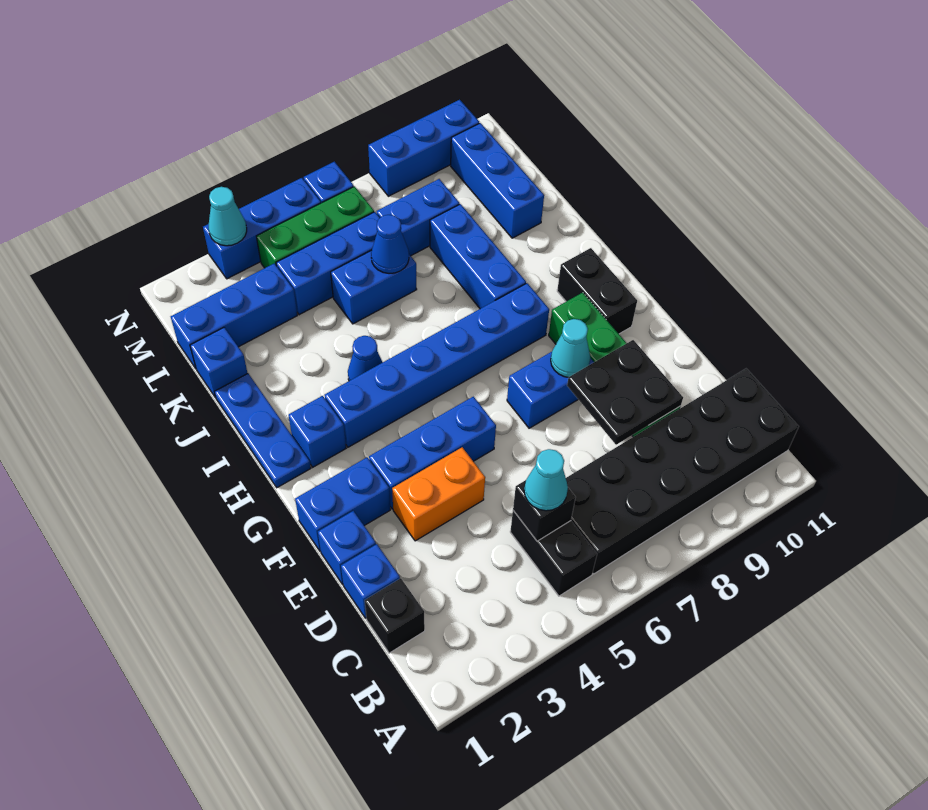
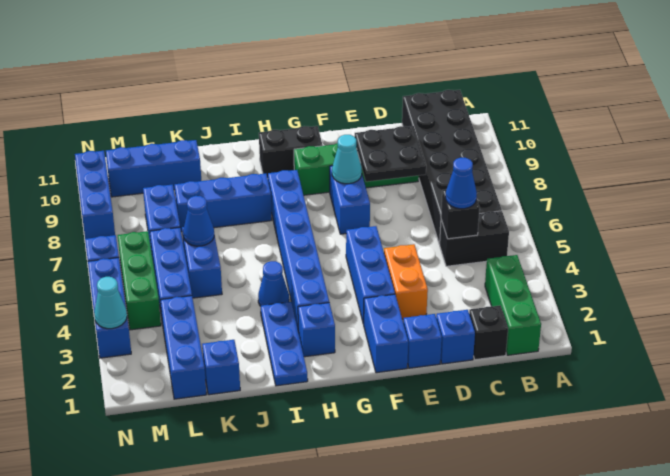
none -> green brick B1:B3 level 1
cyan cone C5 level 3 -> blue cone C5 level 3
blue plate H1:J1 level 1 -> blue plate I1:I3 level 1

